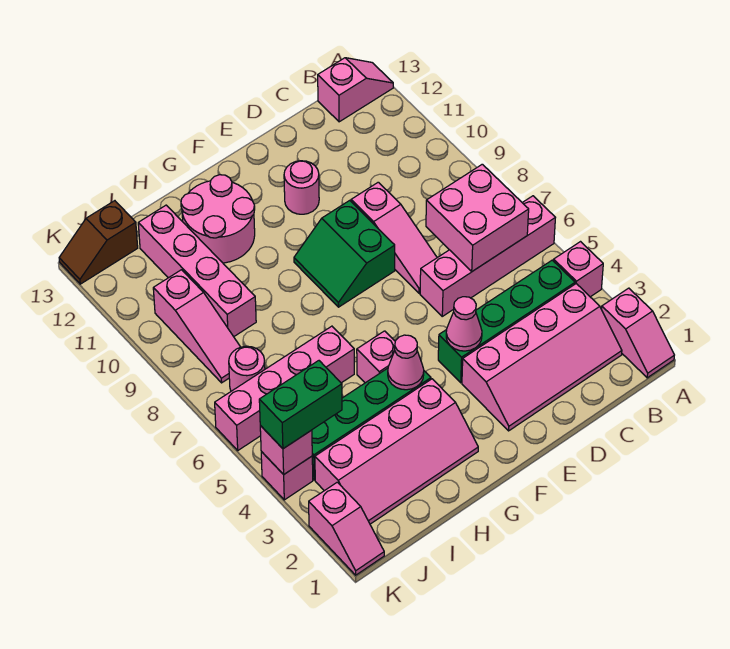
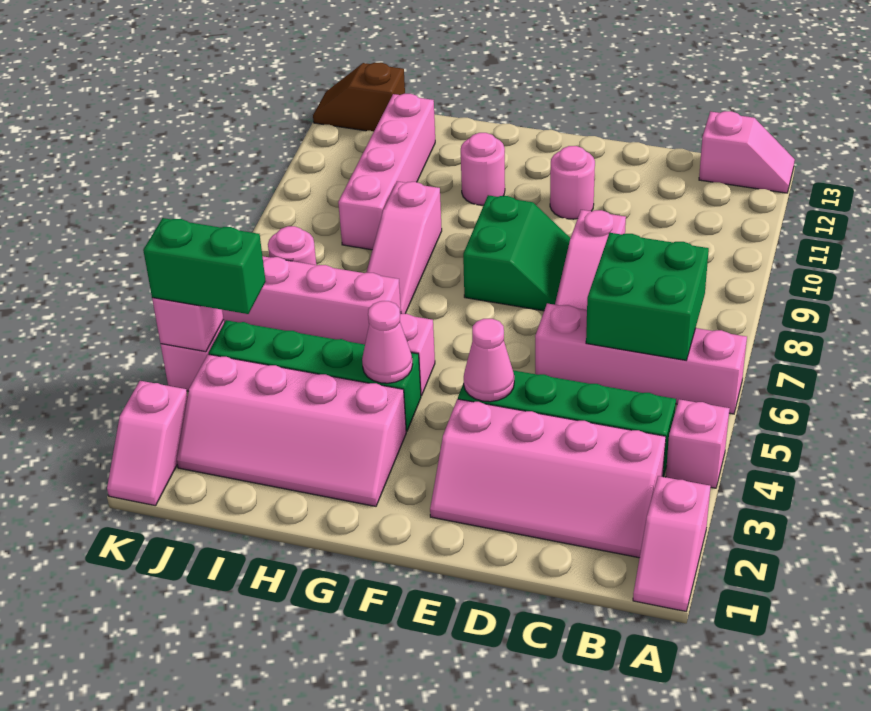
pink brick B6:C7 level 2 -> green brick B6:C7 level 2
green slope E8:F9 level 1 top E -> green slope E8:F9 level 1 top F
pink round brick G11:H12 level 1 -> pink round brick G11 level 1
pink slope J8:J10 level 1 top 10 -> pink slope H7:H9 level 1 top 9

